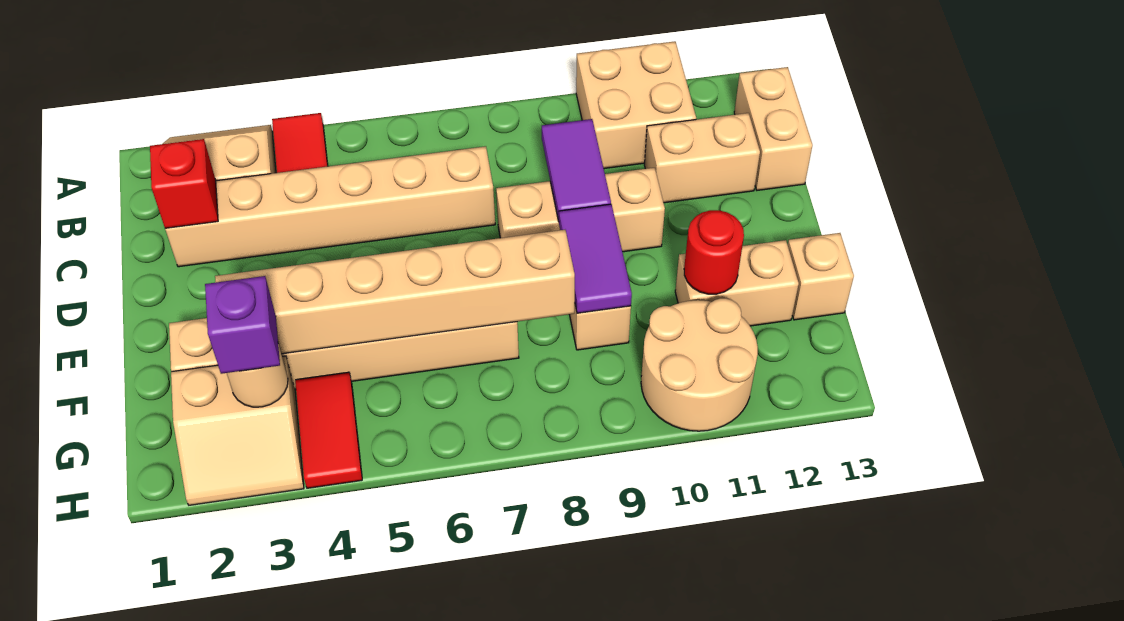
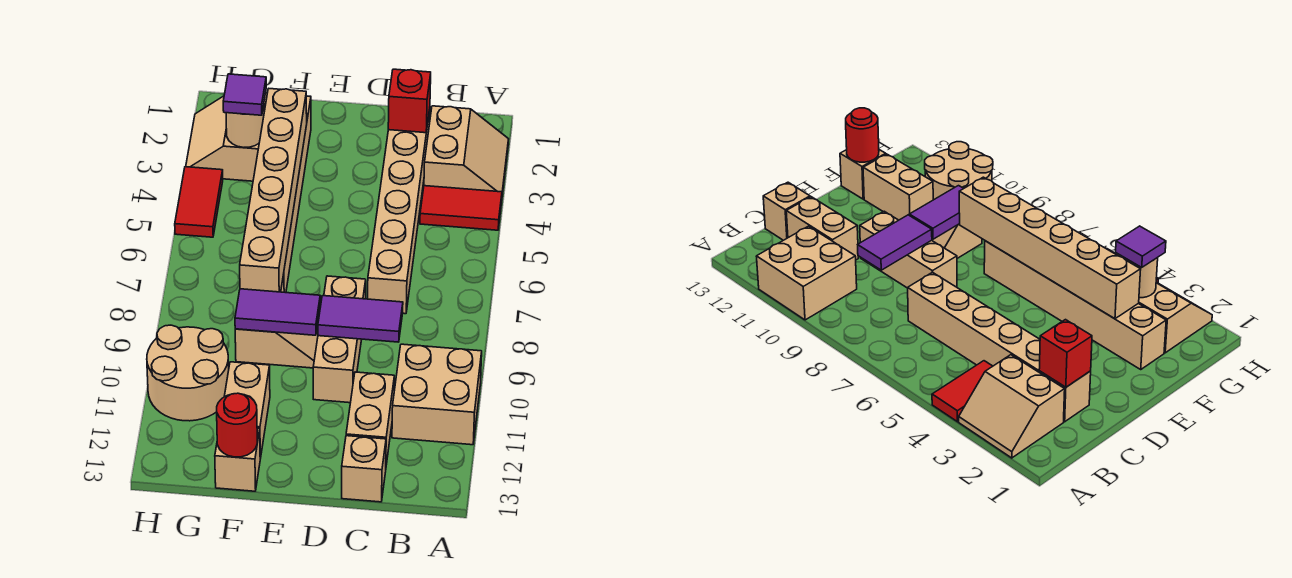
tan brick B13:C13 level 1 -> tan brick C13 level 1
red round brick F11 level 2 -> red round brick F13 level 2
purple brick G3 level 3 -> purple tile G3 level 3
red tile G4:H4 level 1 -> red tile H4:H5 level 1

